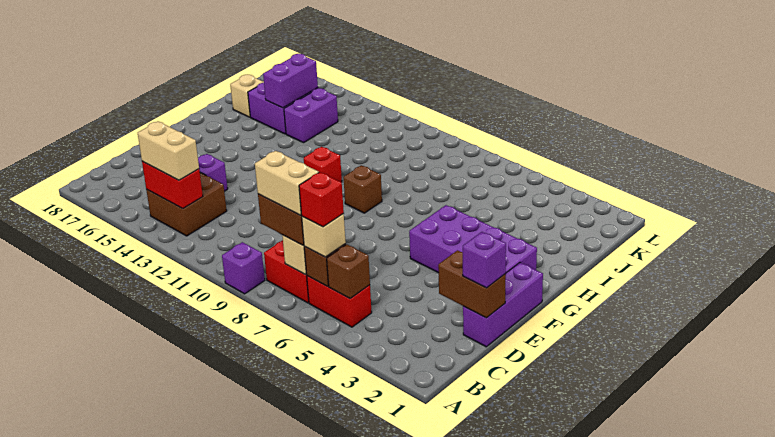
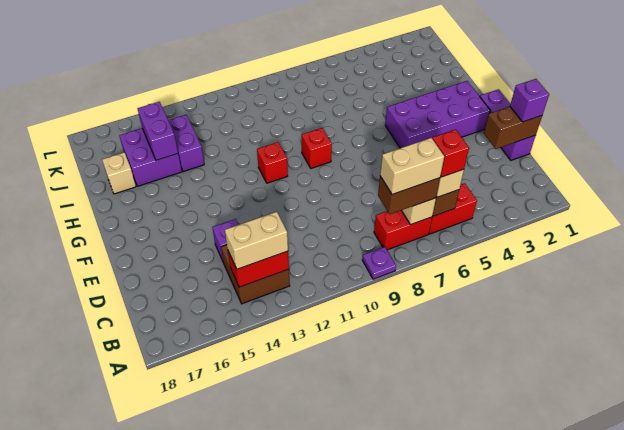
purple brick A9 level 1 -> purple plate A9 level 1
brown brick B5 level 2 -> none
brown brick G9 level 1 -> red brick G9 level 1

